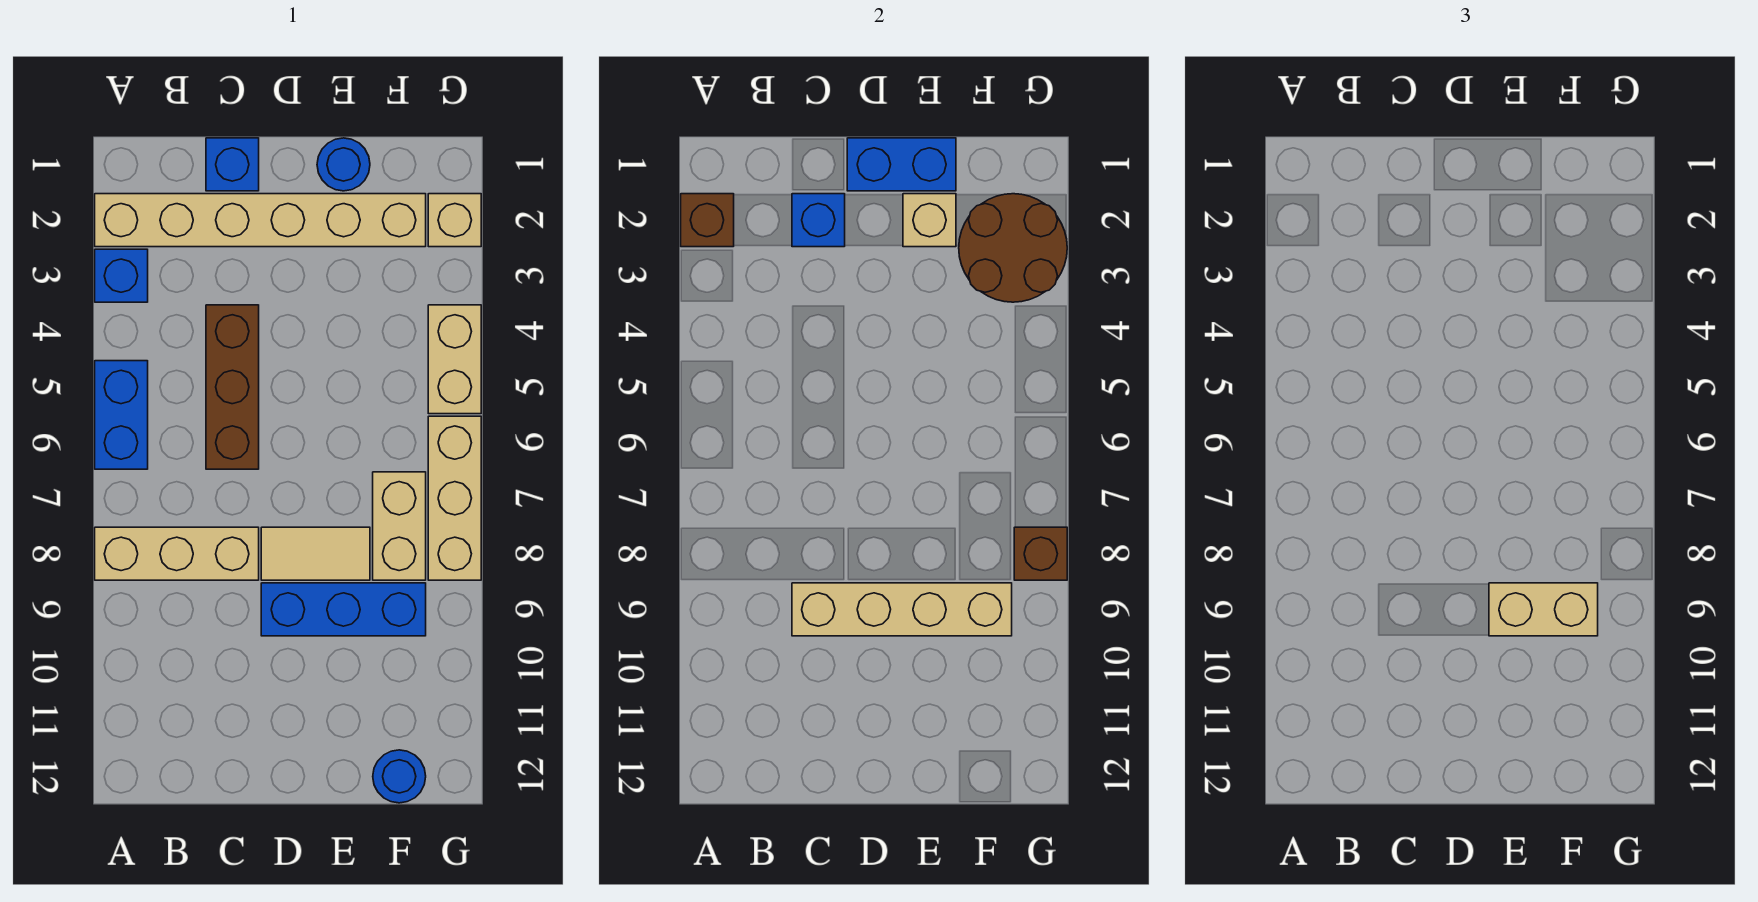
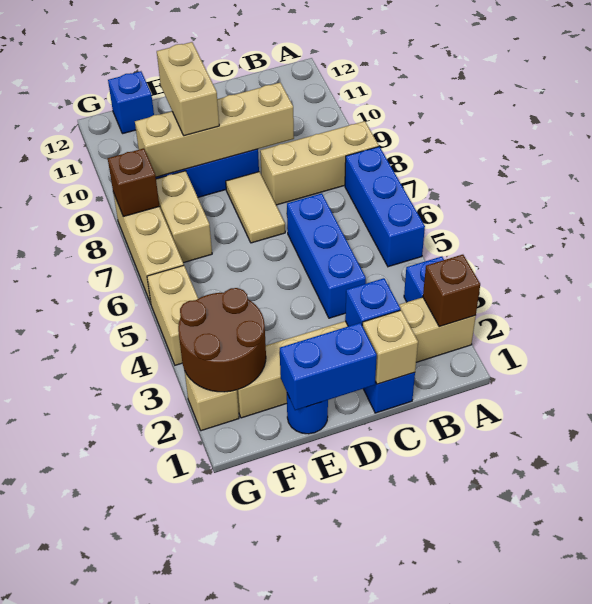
blue brick A5:A6 level 1 -> blue brick A5:A7 level 1
brown brick C4:C6 level 1 -> blue brick C4:C6 level 1
tan tile D8:E8 level 1 -> tan tile D7:D8 level 1
tan brick E2 level 2 -> tan brick C1 level 2
tan brick E9:F9 level 3 -> tan brick E9:E10 level 3
blue round brick F12 level 1 -> blue brick F12 level 1

